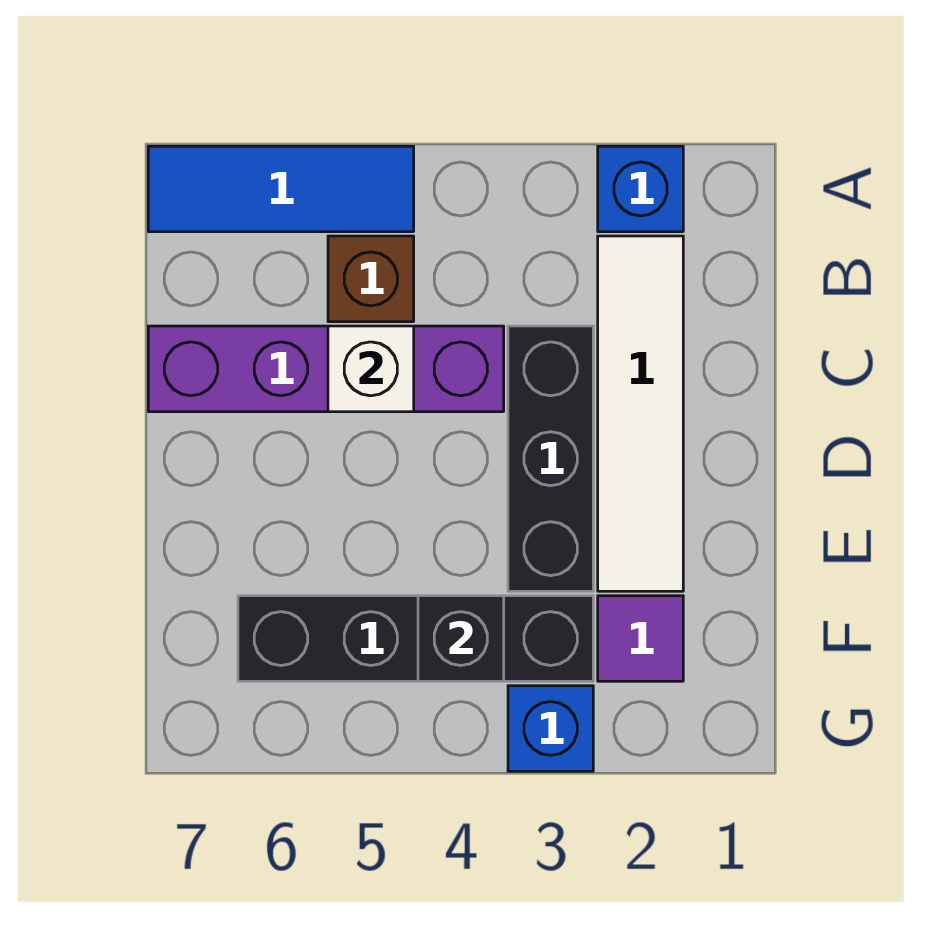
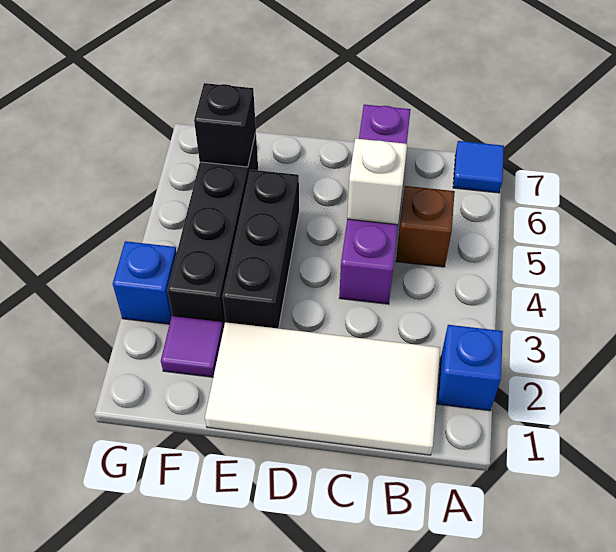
blue tile A5:A7 level 1 -> blue tile A7 level 1
white tile B2:E2 level 1 -> white tile B1:E2 level 1
black brick C3:E3 level 1 -> black brick E3:E5 level 1
black brick F4 level 2 -> black brick F6 level 2

